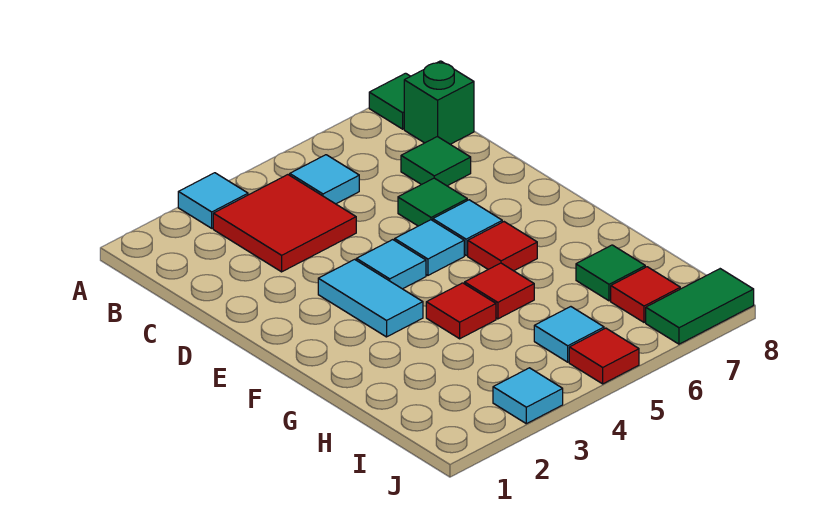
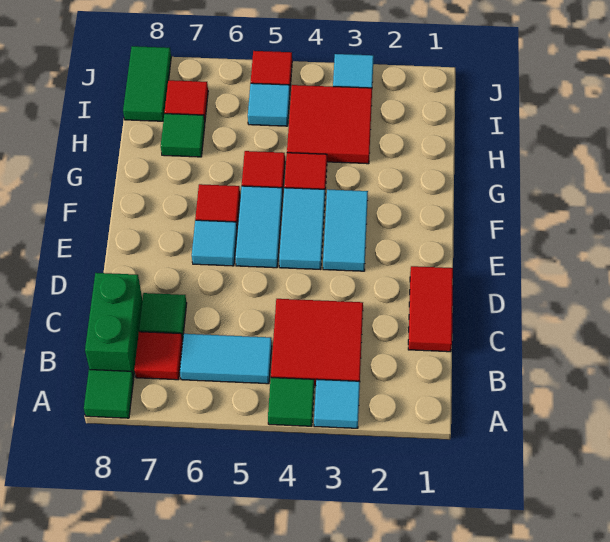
cyan tile B5 level 1 -> cyan tile B5:B6 level 1
none -> red tile B7 level 1
green brick B8 level 1 -> green brick B8:C8 level 1
none -> red tile C1:D1 level 1
green tile D6 level 1 -> green tile A4 level 1
cyan tile E4 level 1 -> cyan tile E4:F4 level 1
cyan tile E5 level 1 -> cyan tile E5:F5 level 1
none -> red tile H3:I4 level 1
green tile J7:J8 level 1 -> green tile I8:J8 level 1

